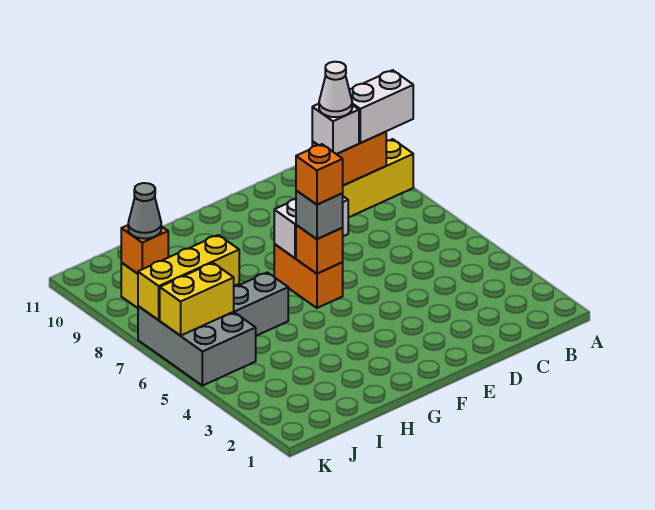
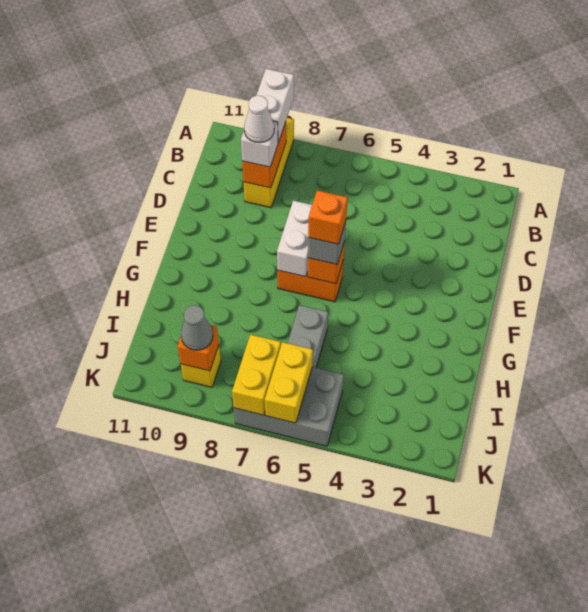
yellow brick I7:K7 level 2 -> yellow brick J7:K7 level 2

